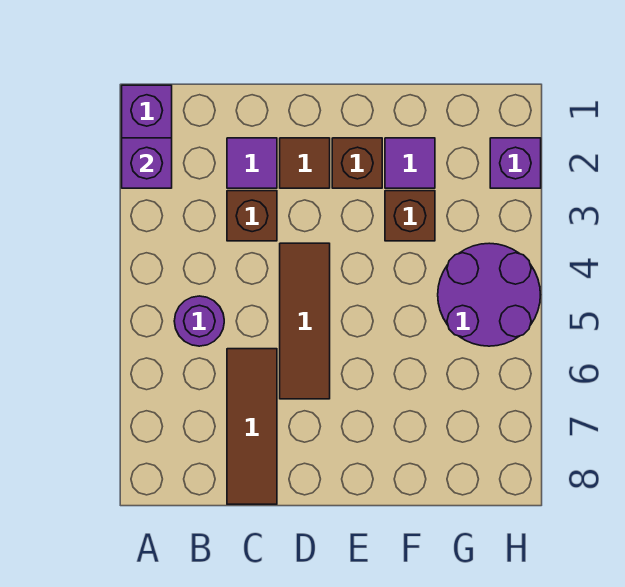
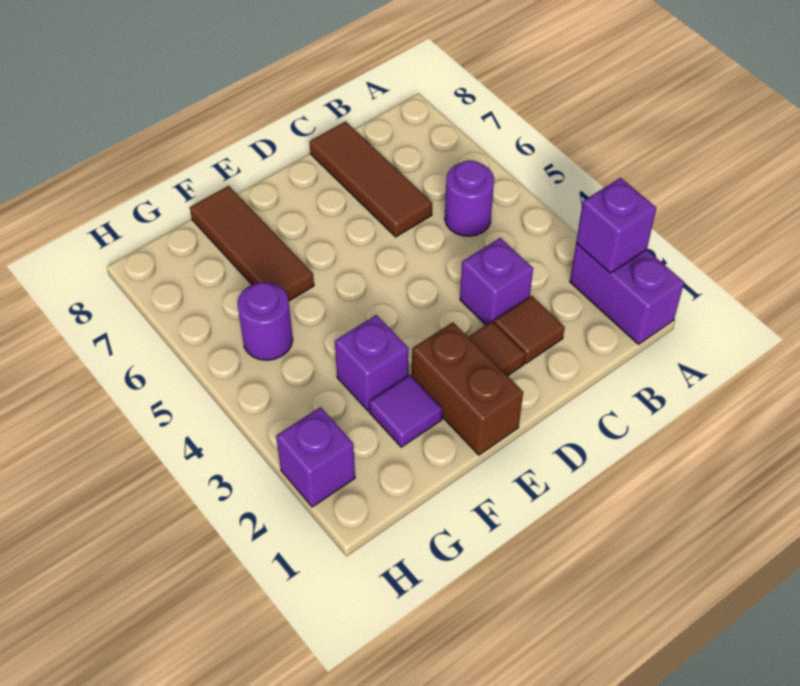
purple tile C2 level 1 -> brown tile C2 level 1
brown brick C3 level 1 -> purple brick C3 level 1
brown tile D4:D6 level 1 -> brown tile F6:F8 level 1
brown brick E2 level 1 -> brown brick E1:E2 level 1
brown brick F3 level 1 -> purple brick F3 level 1
purple round brick G4:H5 level 1 -> purple round brick G5 level 1

